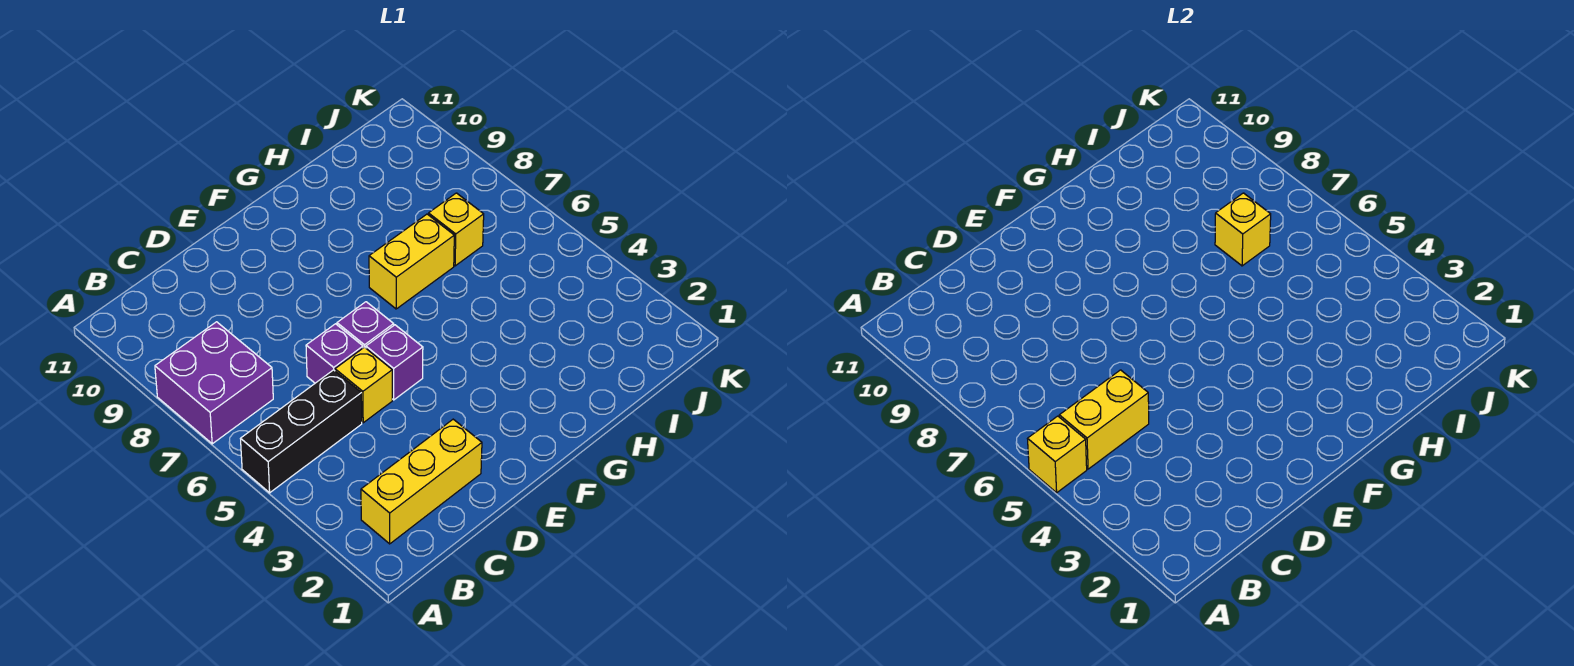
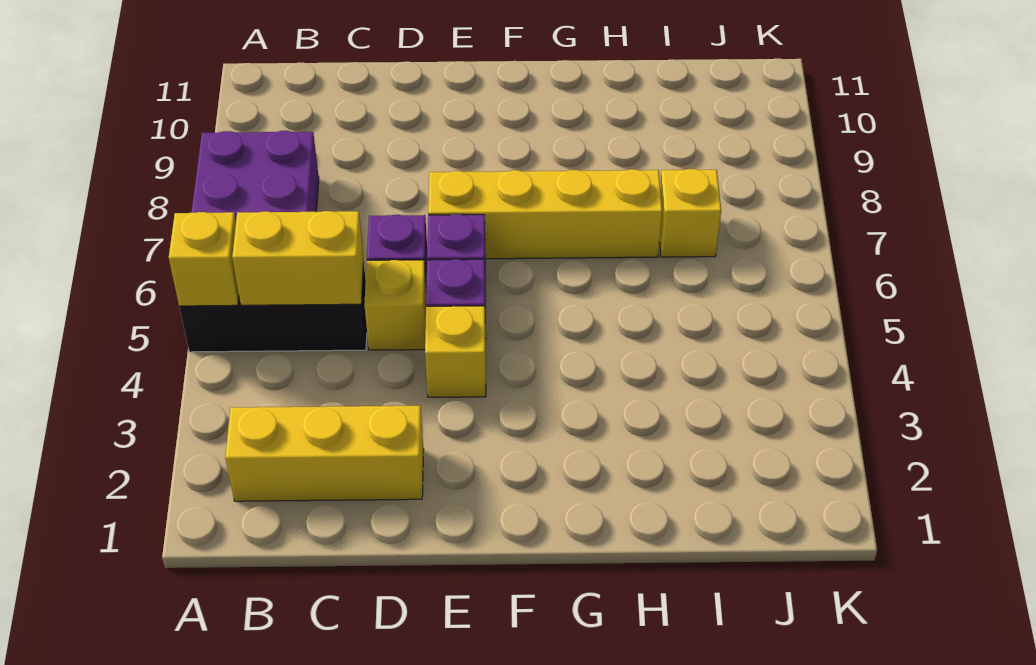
yellow brick G7:H7 level 1 -> yellow brick E7:H7 level 1
yellow brick I7 level 2 -> yellow brick E4 level 1

